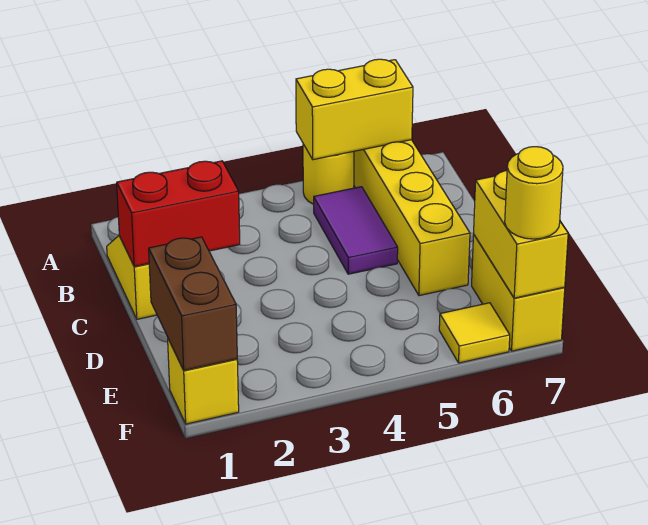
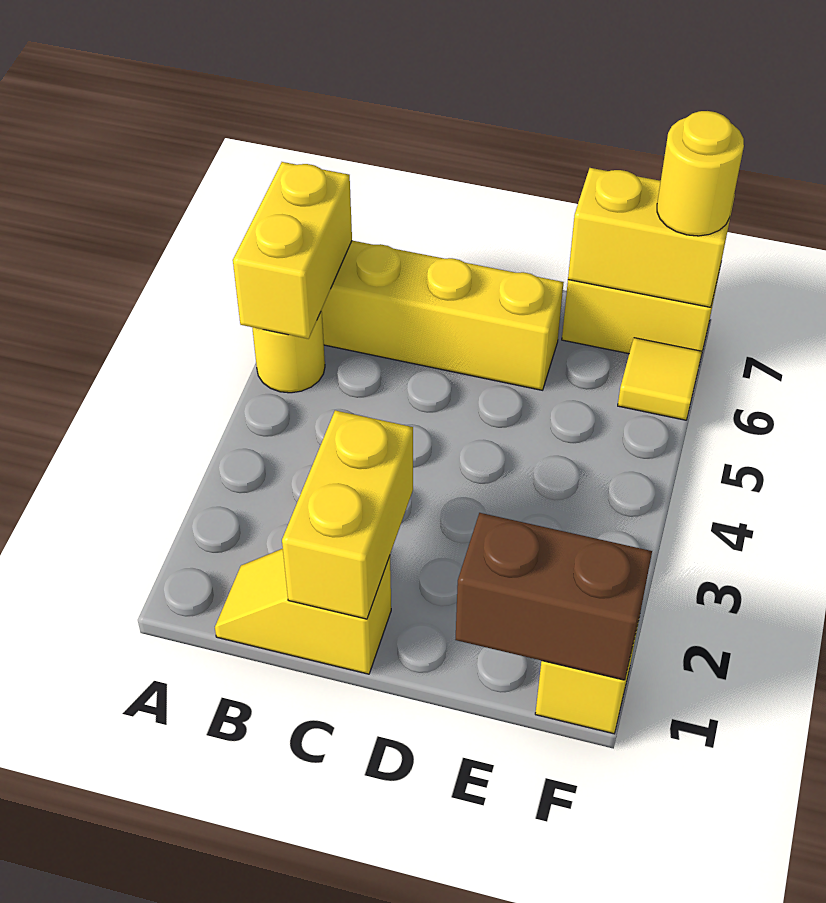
purple tile B5:C5 level 1 -> none
red brick C1:C2 level 2 -> yellow brick C1:C2 level 2

